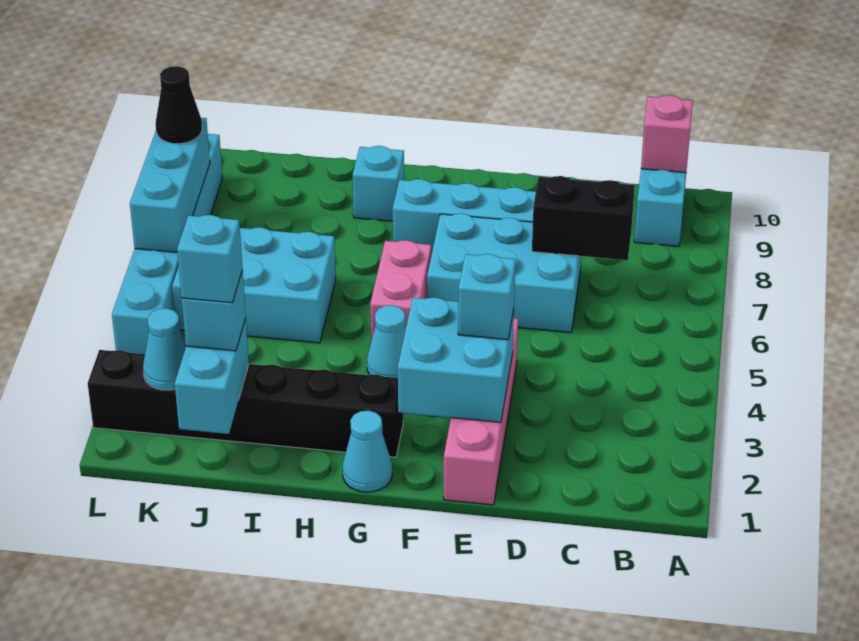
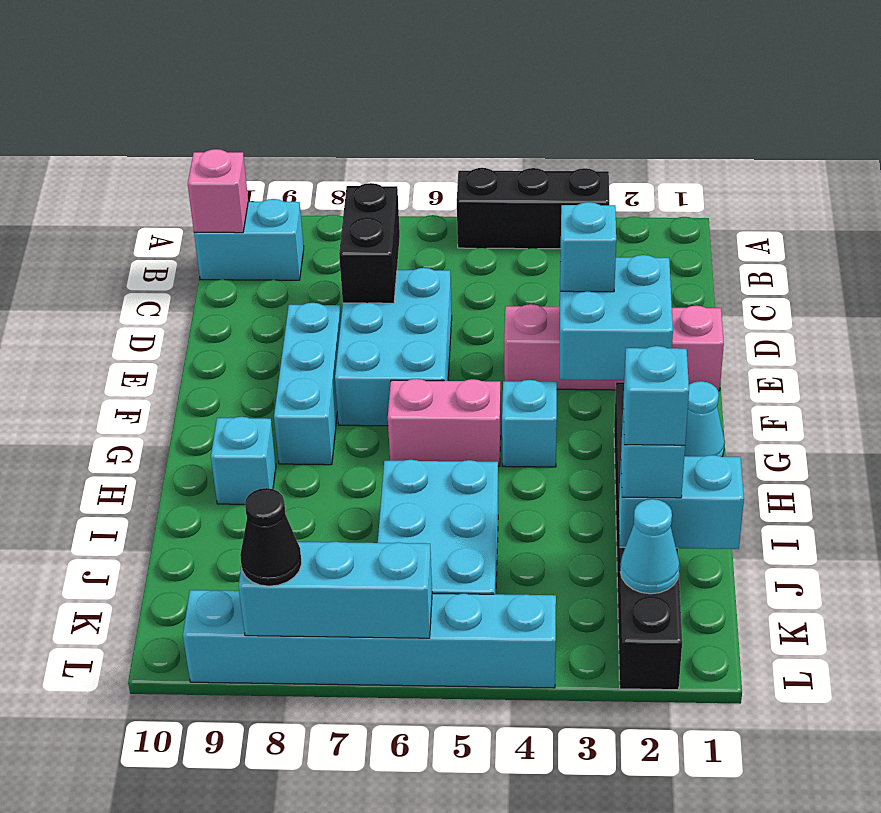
none -> black brick A3:A5 level 1
cyan cone G4 level 1 -> cyan brick G4 level 1

